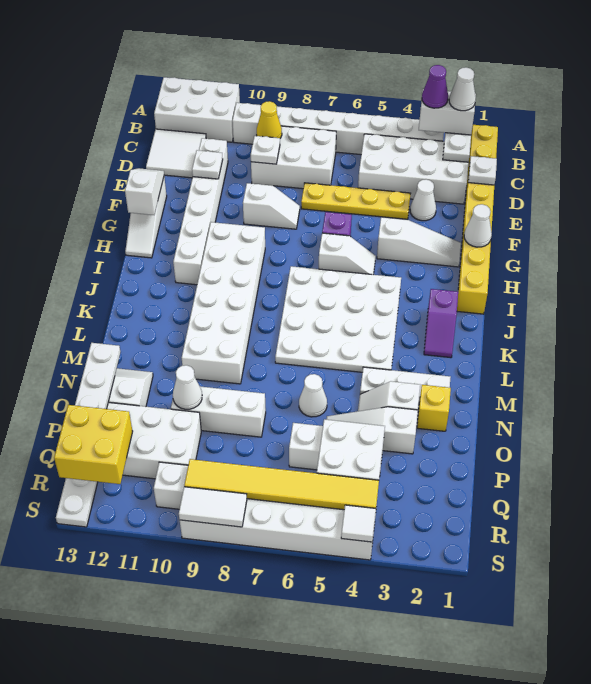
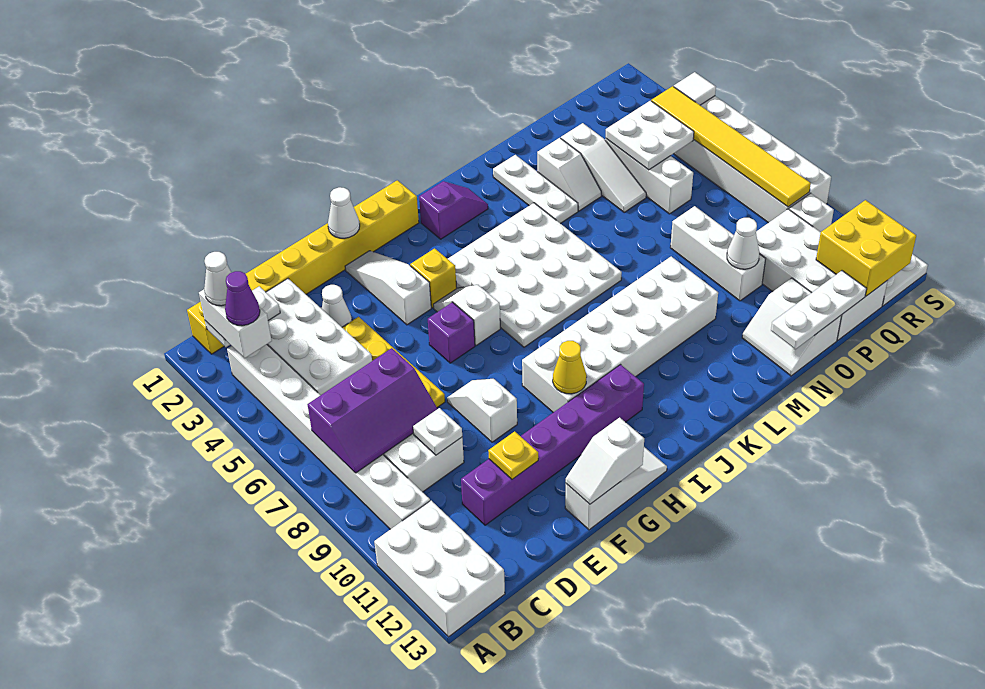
none -> purple slope B7:D8 level 2 top 7
yellow cone C9 level 2 -> yellow cone H10 level 2
white tile C12:D13 level 1 -> none
white plate D1 level 2 -> none
white brick D11:I11 level 1 -> purple brick D11:I11 level 1
white plate E11 level 2 -> yellow plate E11 level 2
yellow brick N2 level 1 -> yellow brick H4 level 1
white cone N6 level 1 -> none
white tile S8:S9 level 2 -> none

